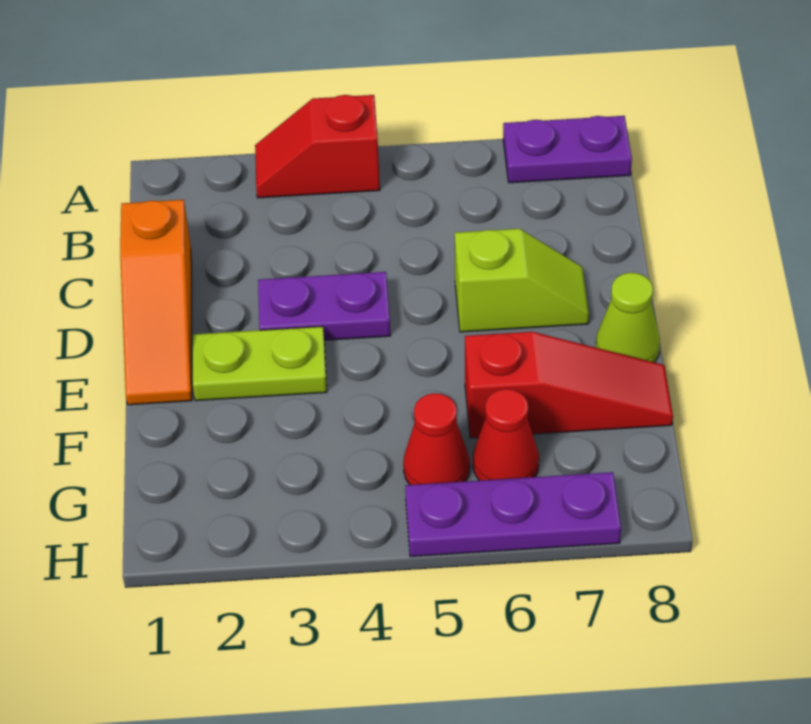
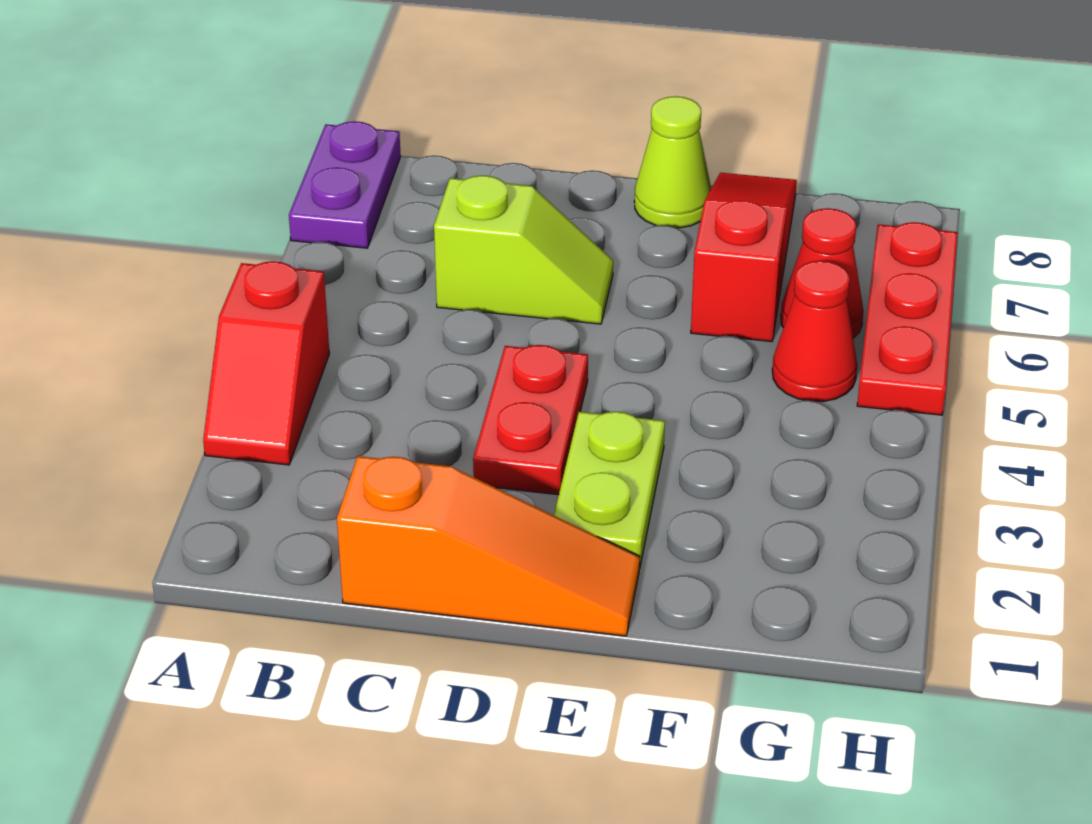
purple plate D3:D4 level 1 -> red plate D3:D4 level 1
lime slope D6:D7 level 1 top 6 -> lime slope C6:D6 level 1 top C
purple plate H5:H7 level 1 -> red plate H5:H7 level 1

